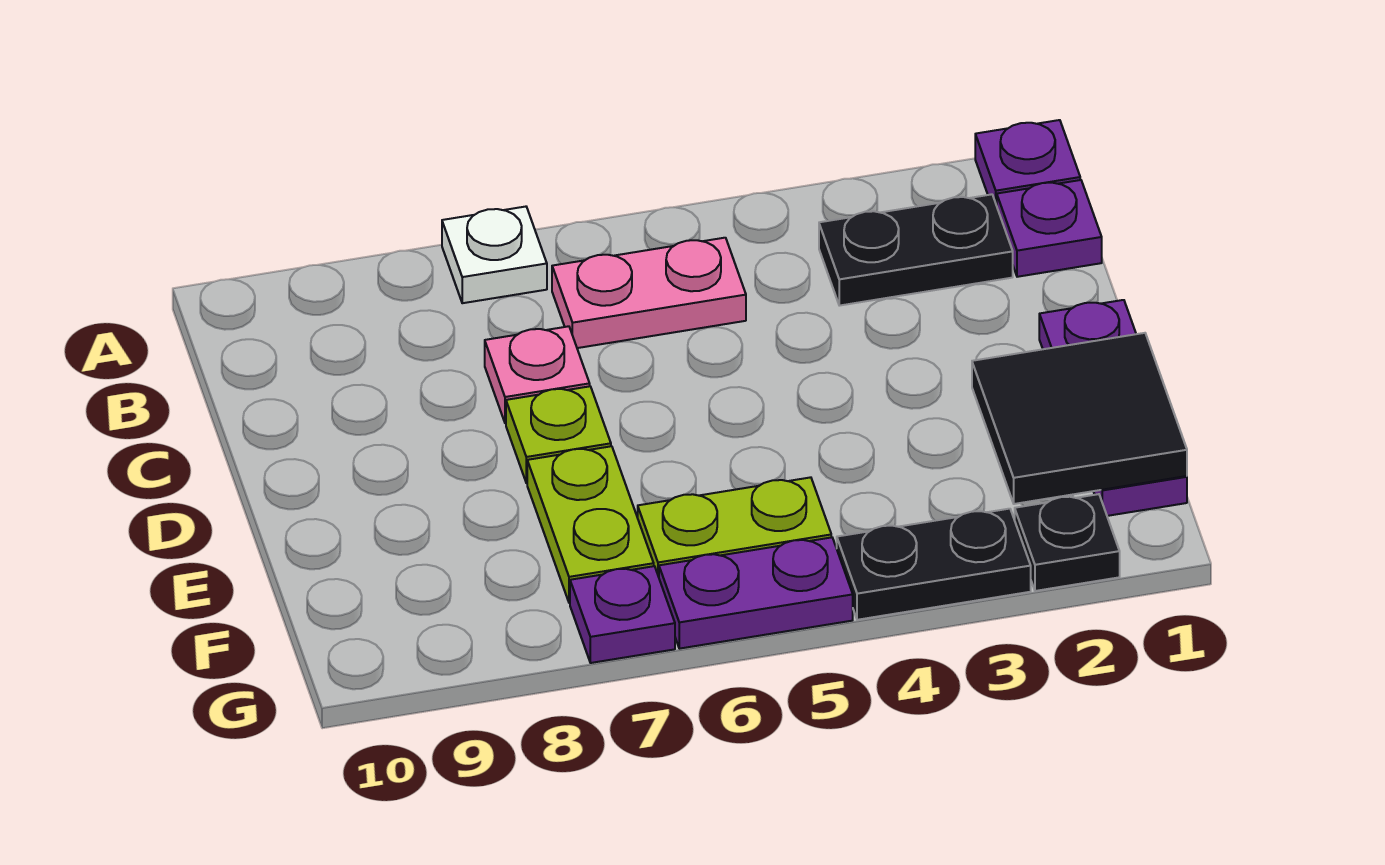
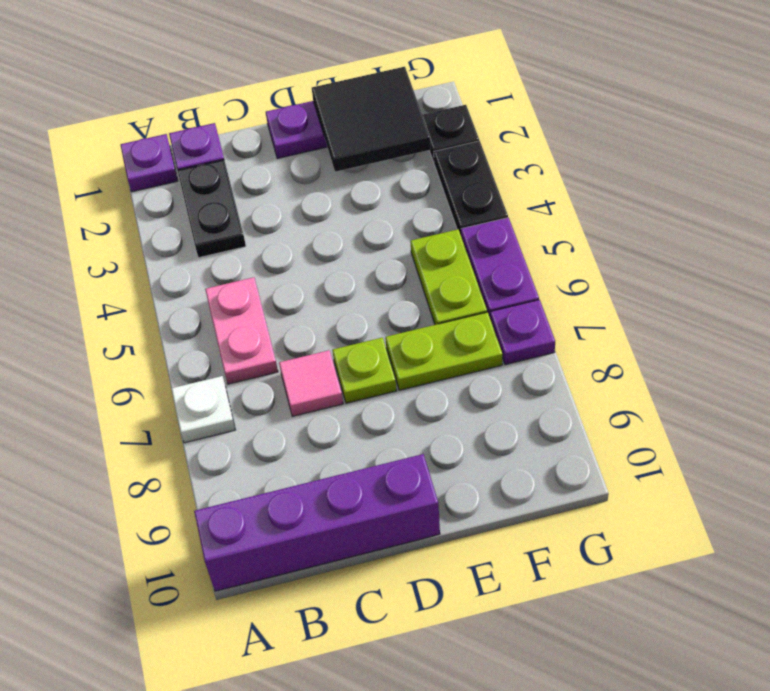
none -> purple brick A10:D10 level 1
pink plate C7 level 1 -> pink tile C7 level 1

